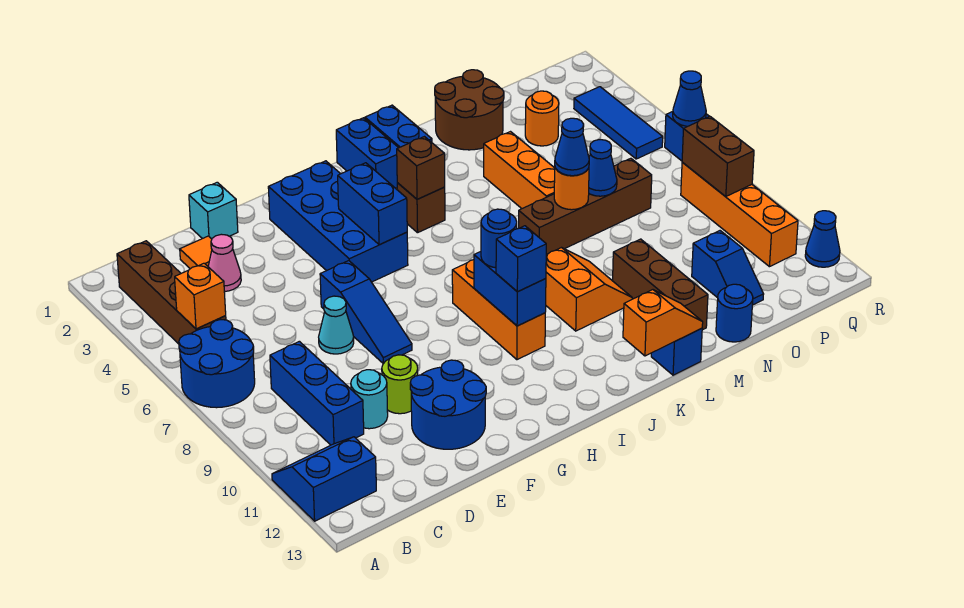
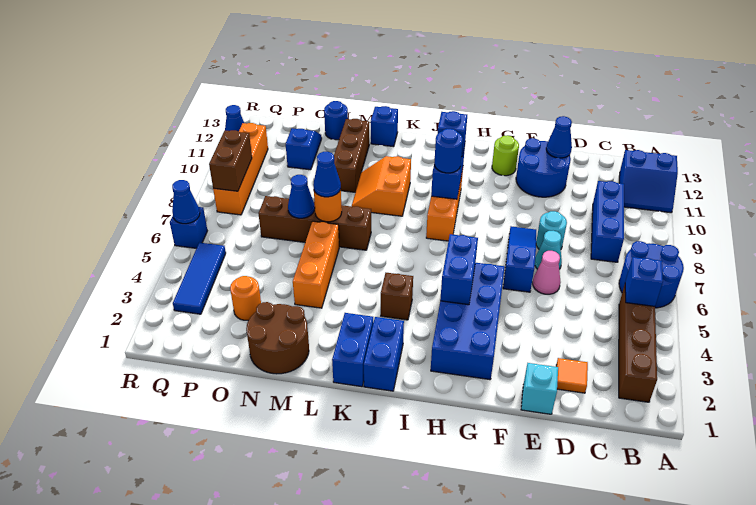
orange brick B5 level 2 -> blue brick B5 level 2
pink cone D3 level 1 -> pink cone E6 level 1
cyan round brick D10 level 1 -> cyan round brick E8 level 1
lime round brick E10 level 1 -> lime round brick G12 level 1
none -> blue cone E12 level 2
brown brick J4 level 2 -> none
orange slope K13:L13 level 2 top K -> none

